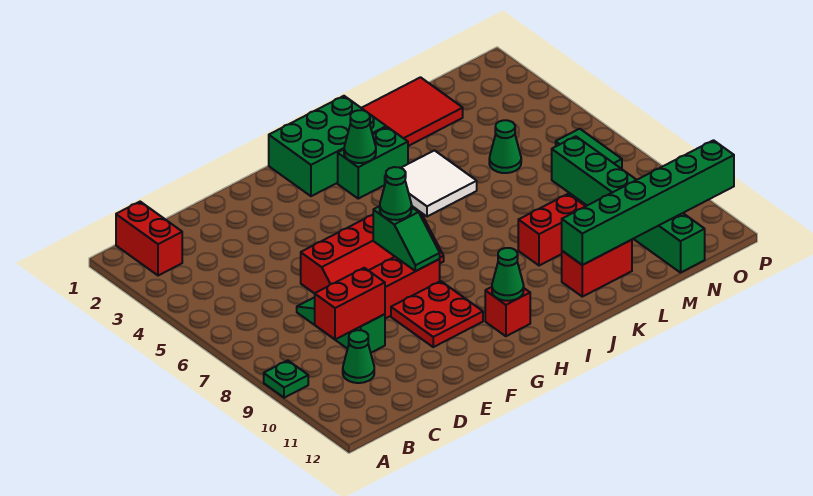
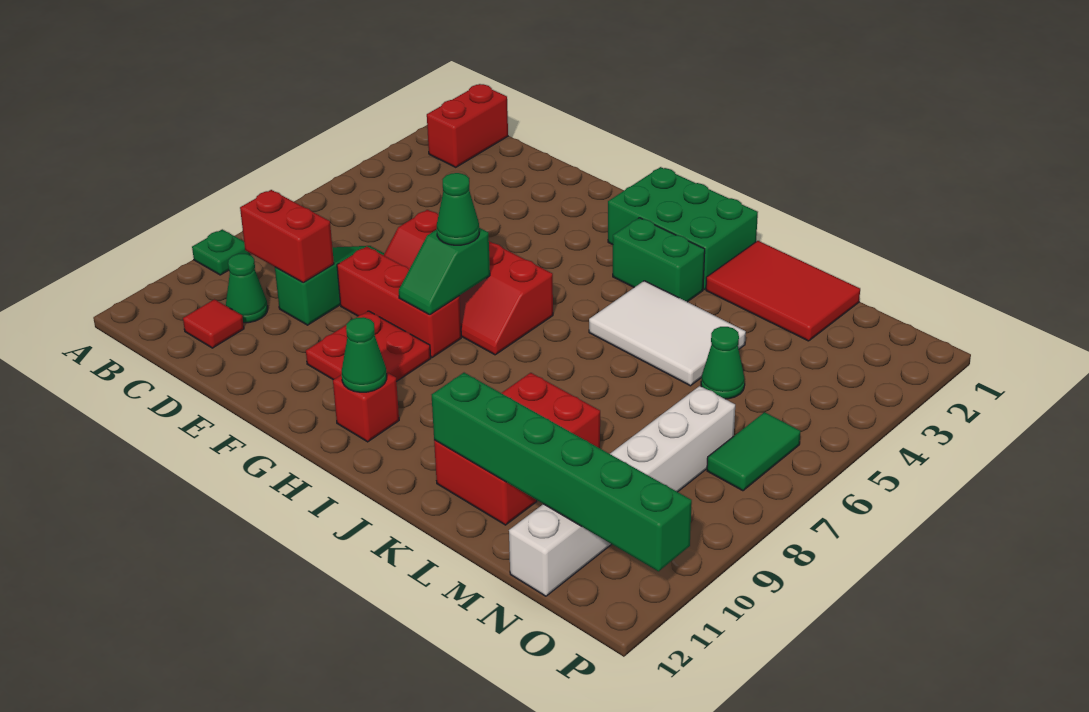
none -> red tile C11 level 1
green cone I3 level 2 -> none
white tile J4:K5 level 1 -> white tile J4:L5 level 1
green brick N7:N12 level 1 -> white brick N7:N12 level 1

